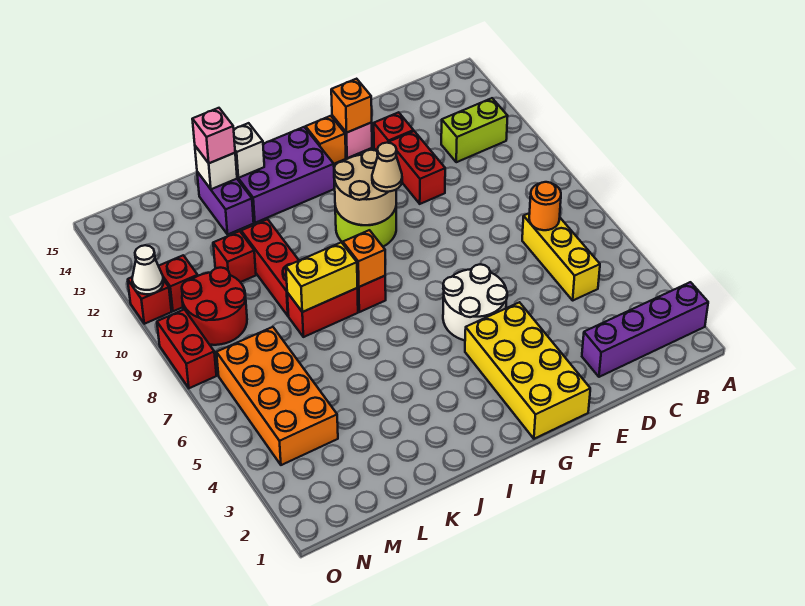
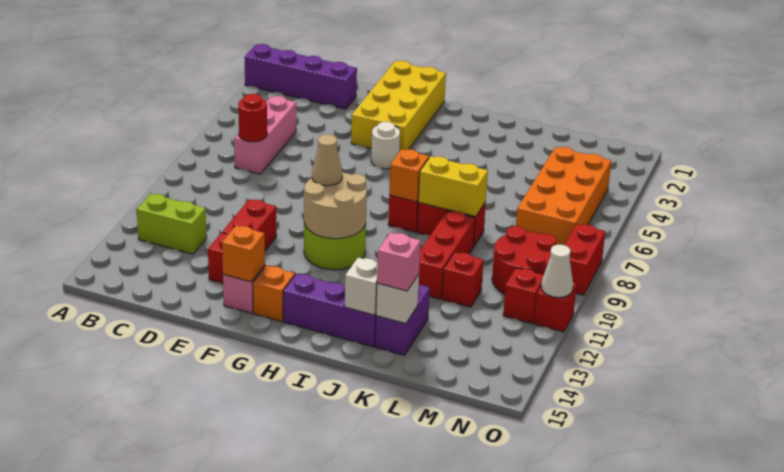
yellow brick C5:C7 level 1 -> pink brick C5:C7 level 1
orange round brick C7 level 2 -> red round brick C7 level 2
white round brick F5:G6 level 1 -> white round brick G5 level 1
purple brick H13:J14 level 1 -> purple brick H14:J14 level 1

